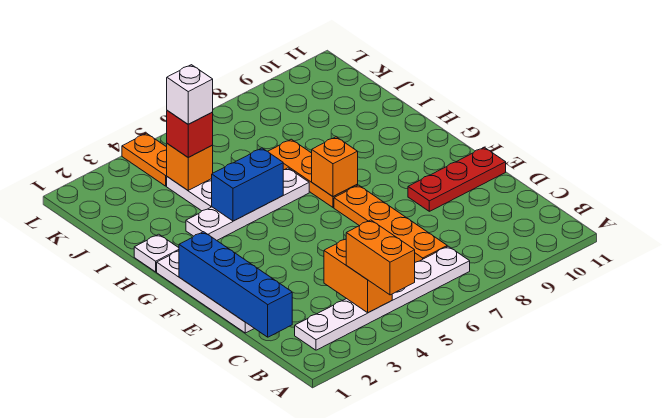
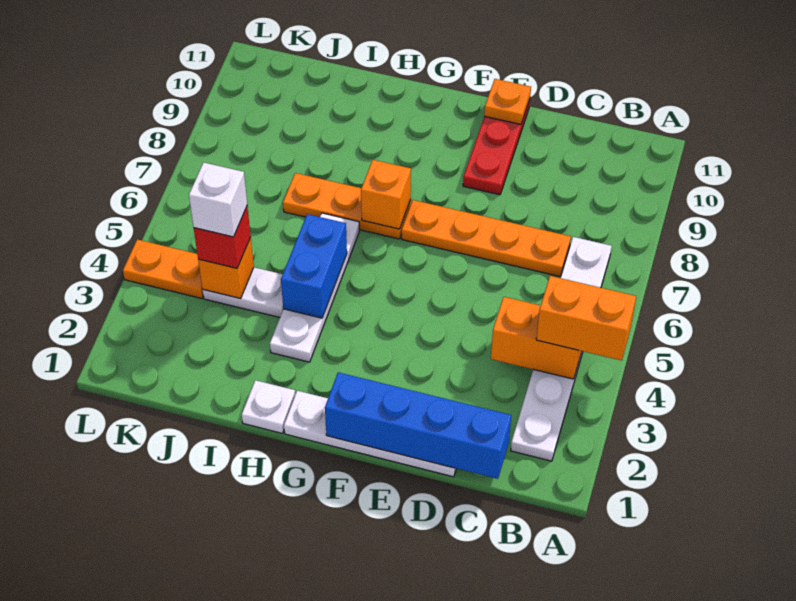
none -> orange plate E11 level 2

